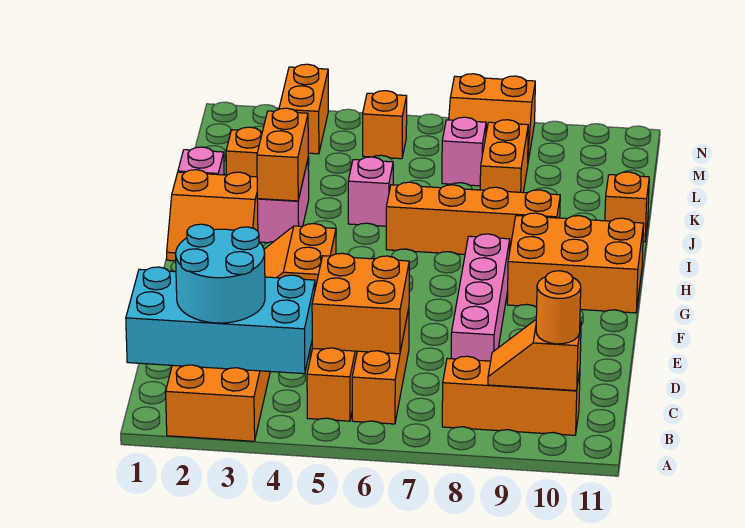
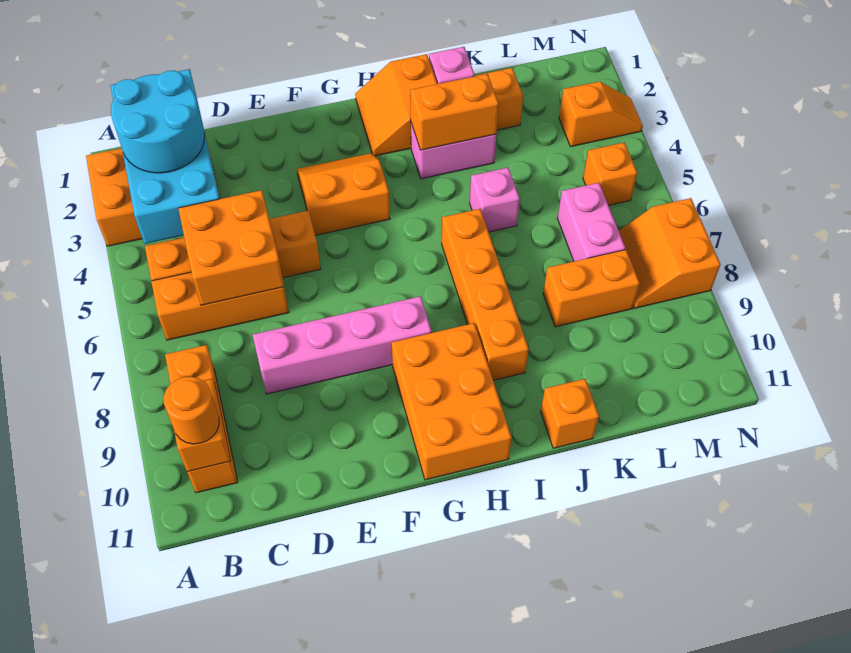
pink brick L7 level 1 -> pink brick L6:L7 level 1
orange brick M3:N3 level 1 -> orange slope M3:N3 level 1 top M

